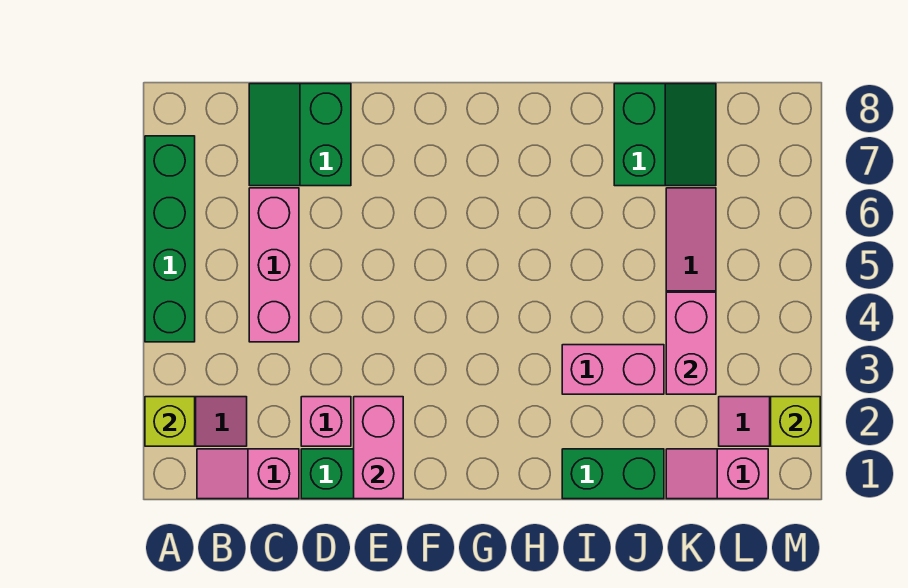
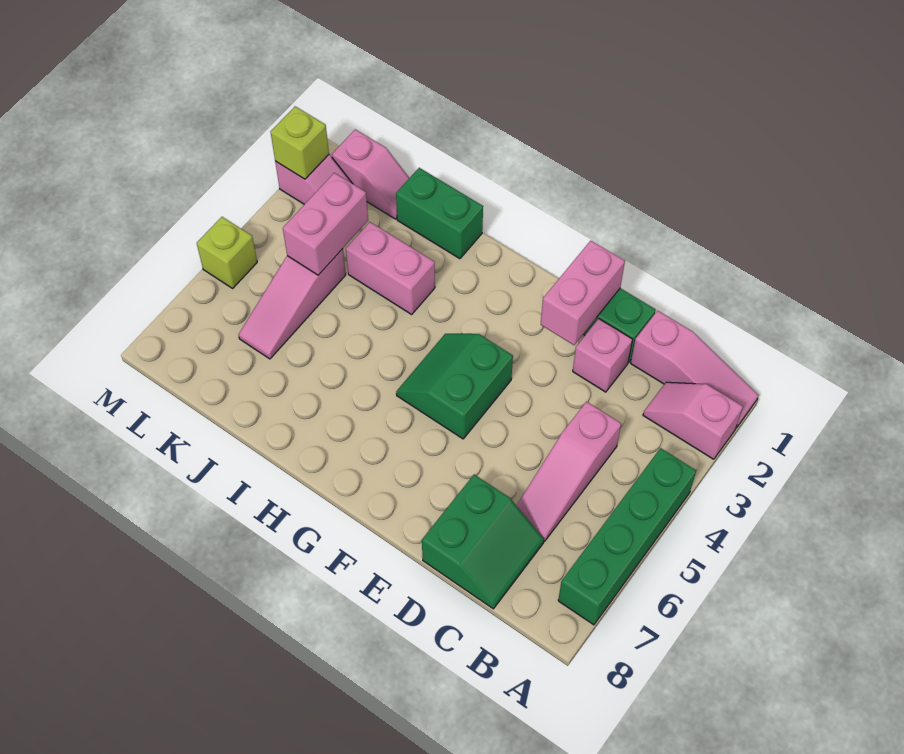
lime brick A2 level 2 -> lime brick M5 level 1
pink slope B1:C1 level 1 top C -> pink slope A1:C1 level 1 top C
pink brick C4:C6 level 1 -> pink slope C4:C6 level 1 top 4
green slope J7:K8 level 1 top J -> green slope F4:G5 level 1 top F

